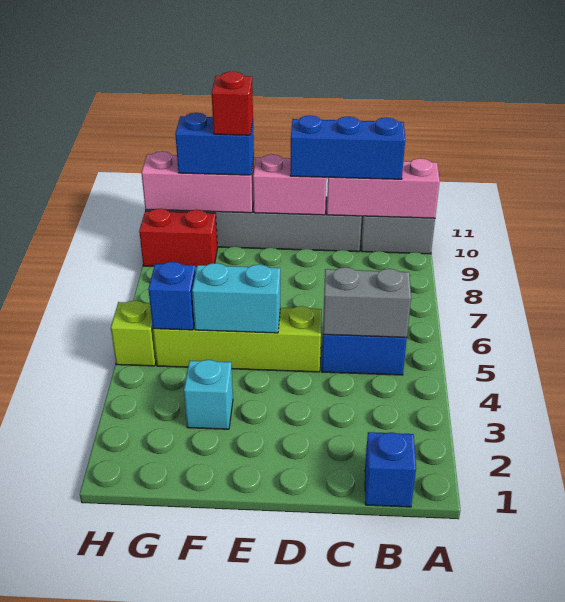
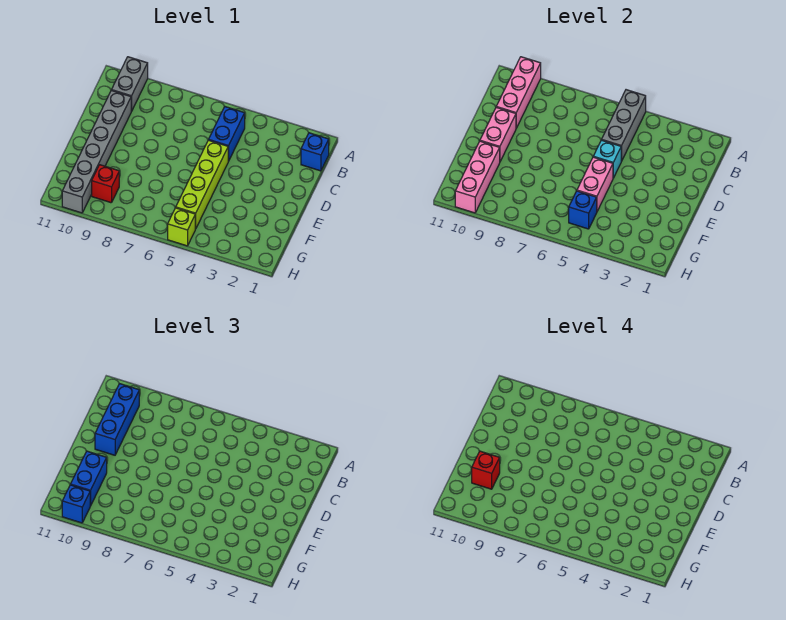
grey brick B5:C5 level 2 -> grey brick A5:C5 level 2
cyan brick E5:F5 level 2 -> pink brick E5:F5 level 2
cyan brick F3 level 1 -> cyan brick D5 level 2
red brick G9:H9 level 1 -> red brick G9 level 1
none -> blue brick H10 level 3

